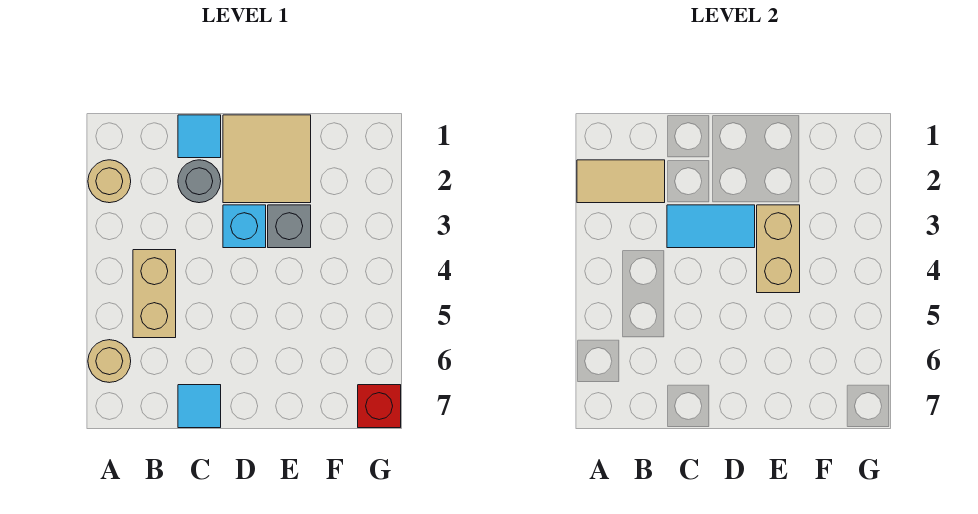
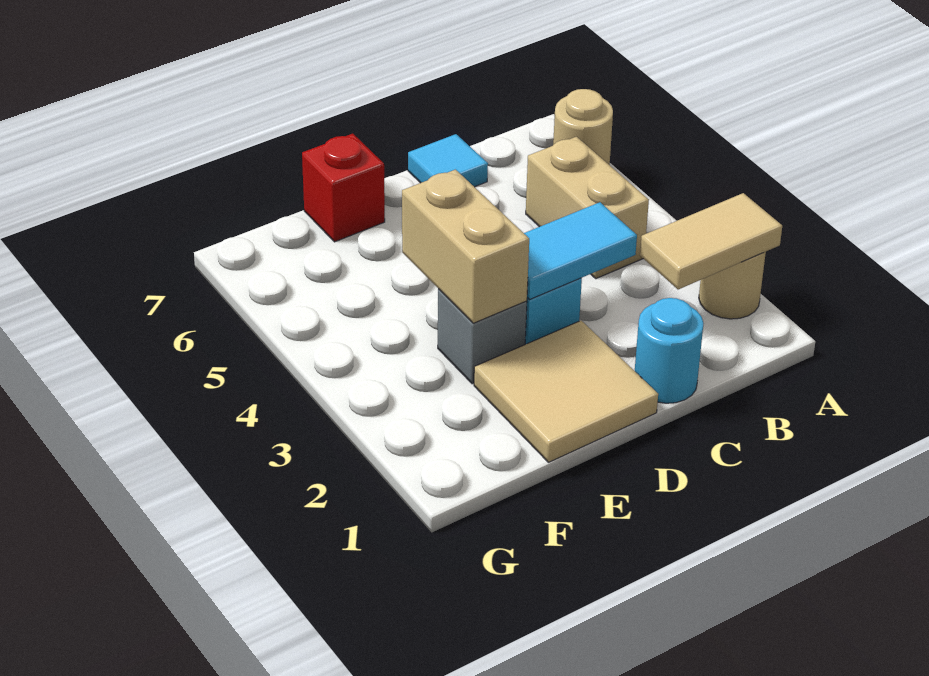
cyan tile C1 level 1 -> cyan round brick C1 level 1
grey round brick C2 level 1 -> none
red brick G7 level 1 -> red brick E7 level 1

